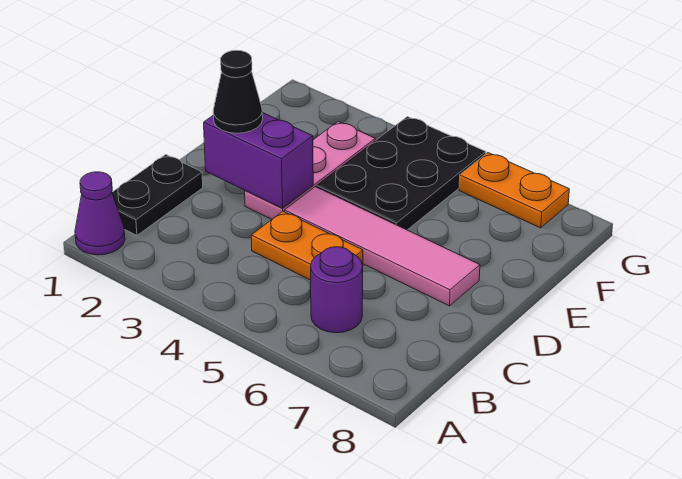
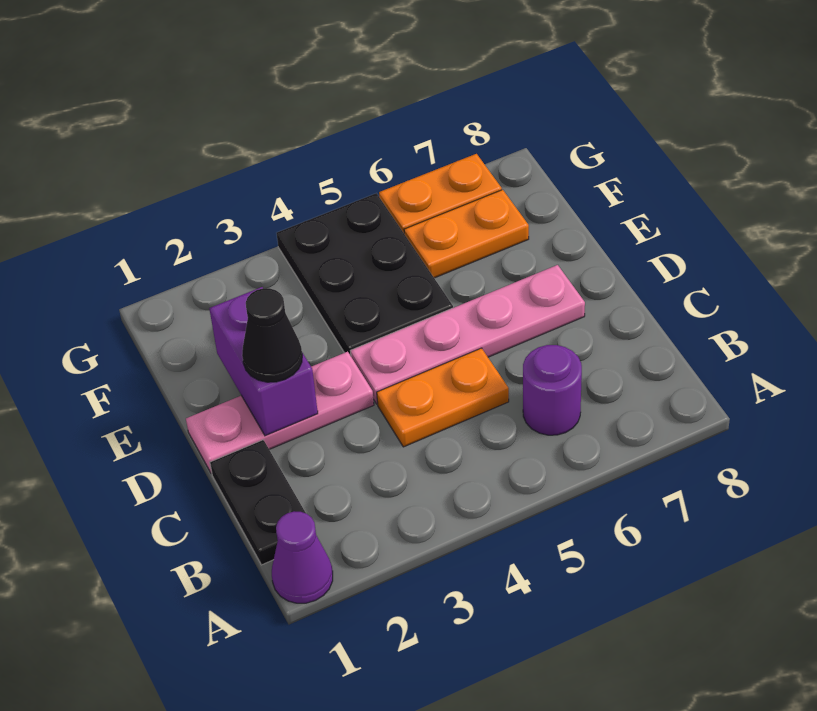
purple brick D2:D3 level 2 -> purple brick D2:E2 level 2
pink plate D3:F3 level 1 -> pink plate D1:D3 level 1
pink tile D4:D7 level 1 -> pink plate D4:D7 level 1
none -> orange plate F6:F7 level 1

